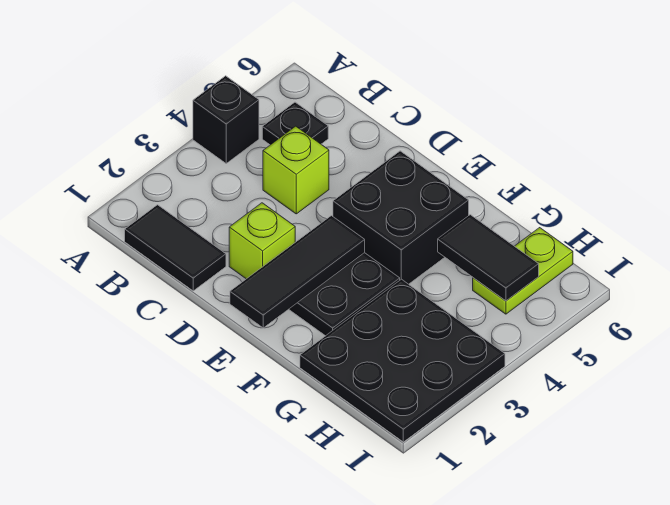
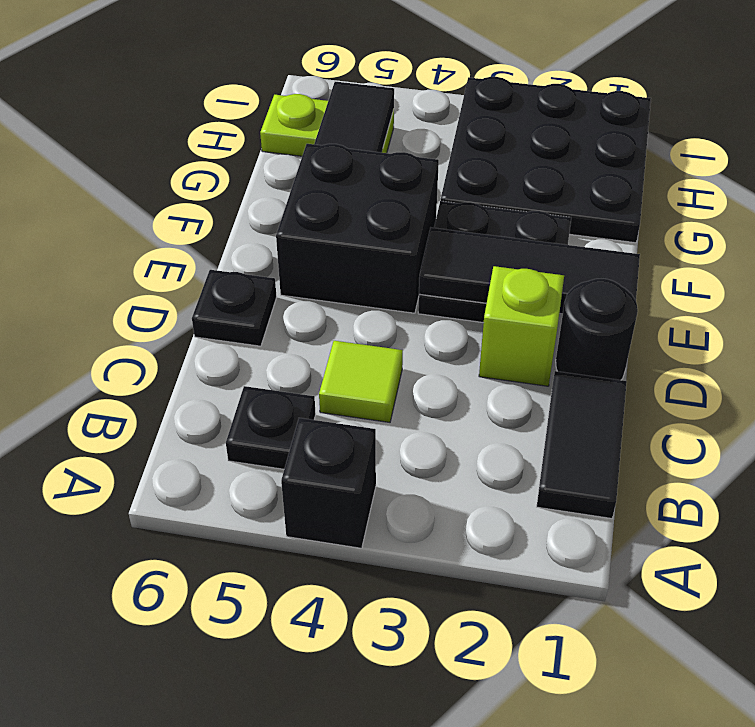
lime brick C4 level 1 -> lime tile C4 level 1
none -> black round brick D1 level 1
none -> black plate D6 level 1

